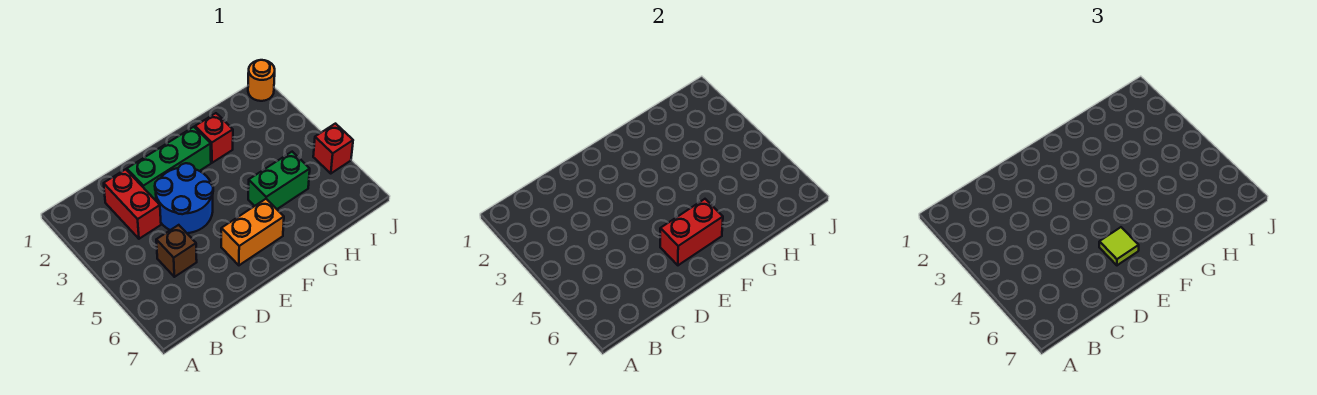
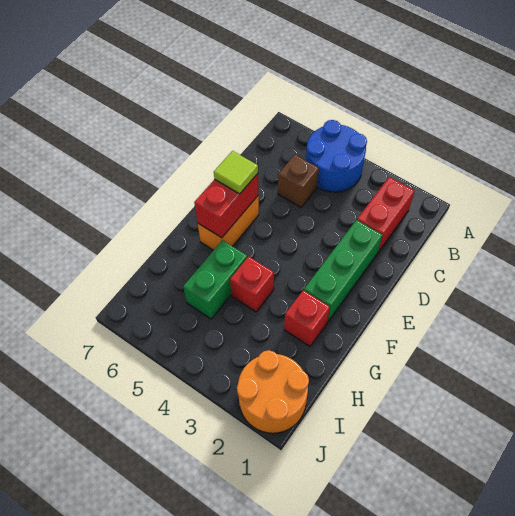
red brick C2:C3 level 1 -> red brick B2:C2 level 1
blue round brick D3:E4 level 1 -> blue round brick A4:B5 level 1
orange round brick J1 level 1 -> orange round brick I1:J2 level 1
red brick J5 level 1 -> red brick G4 level 1

